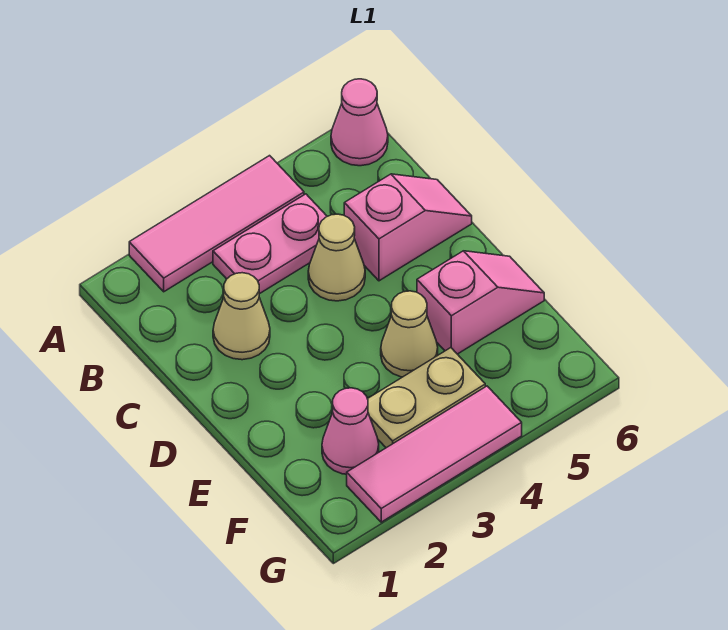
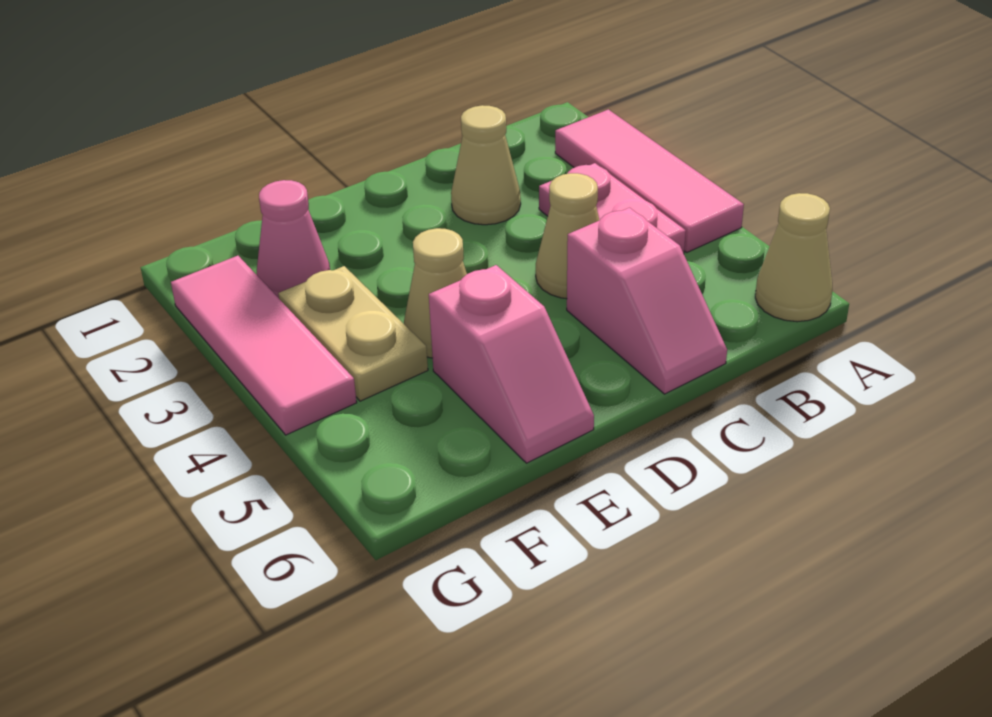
pink cone A6 level 1 -> tan cone A6 level 1

